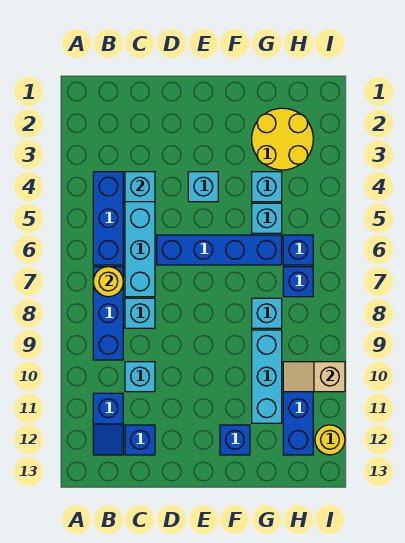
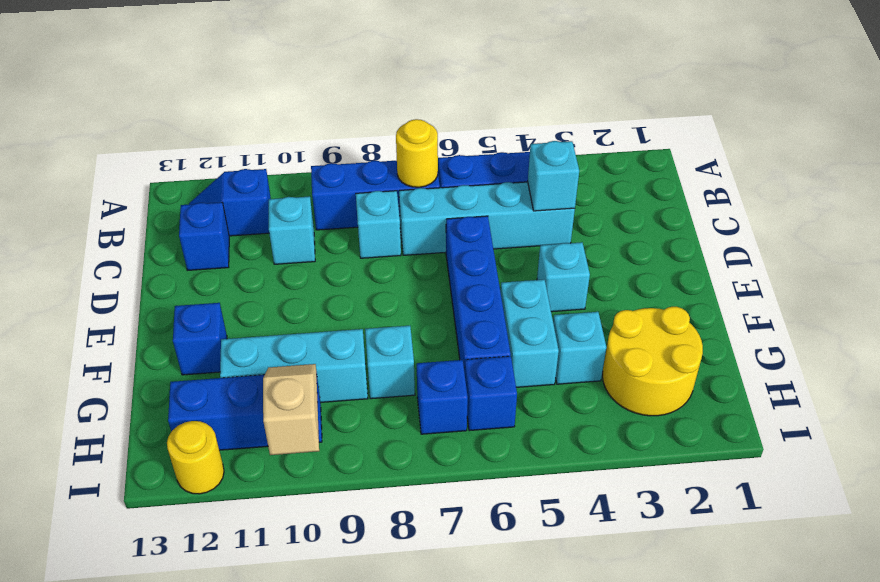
cyan brick G5 level 1 -> cyan brick F5:G5 level 1

